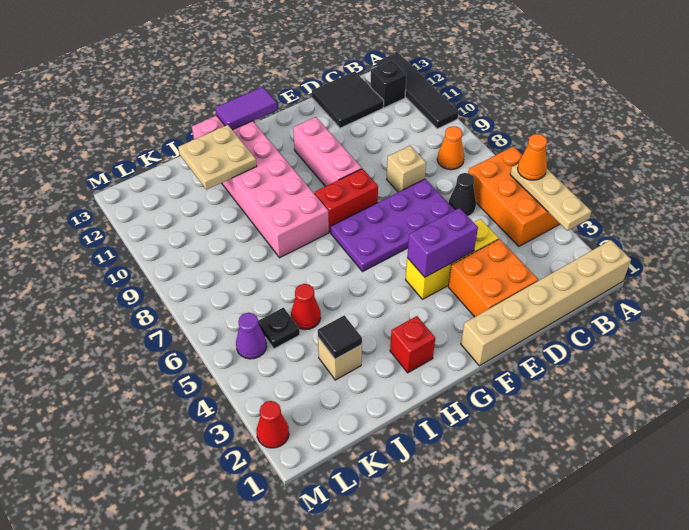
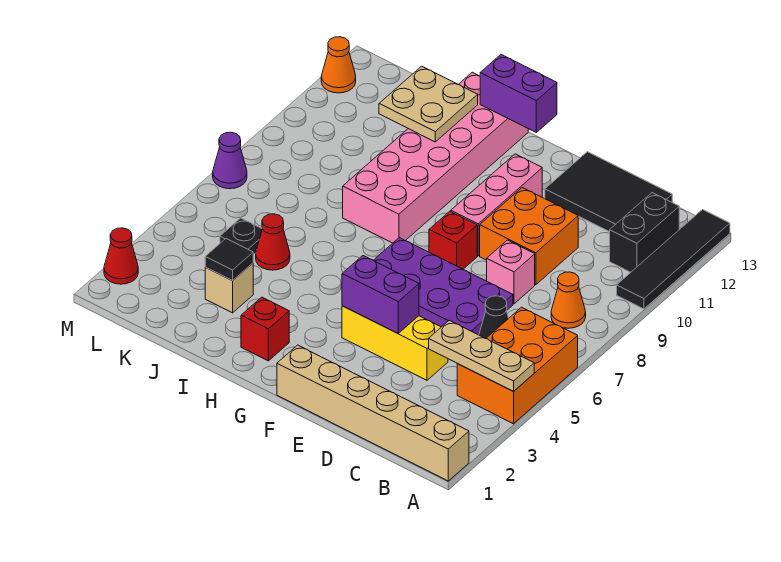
tan plate A3:A5 level 2 -> tan plate A4:C4 level 2
orange cone A5 level 3 -> orange cone M12 level 1
black brick B12 level 1 -> black brick B11:B12 level 1
black tile C12:D13 level 1 -> black tile C12:E13 level 1
orange brick D2:E3 level 1 -> orange brick D9:E10 level 1
tan brick D8 level 1 -> pink brick D8 level 1
red brick F8:G8 level 1 -> red brick F8 level 1
purple tile G13:H13 level 2 -> purple brick G13:H13 level 2
purple cone L5 level 1 -> purple cone M7 level 1

